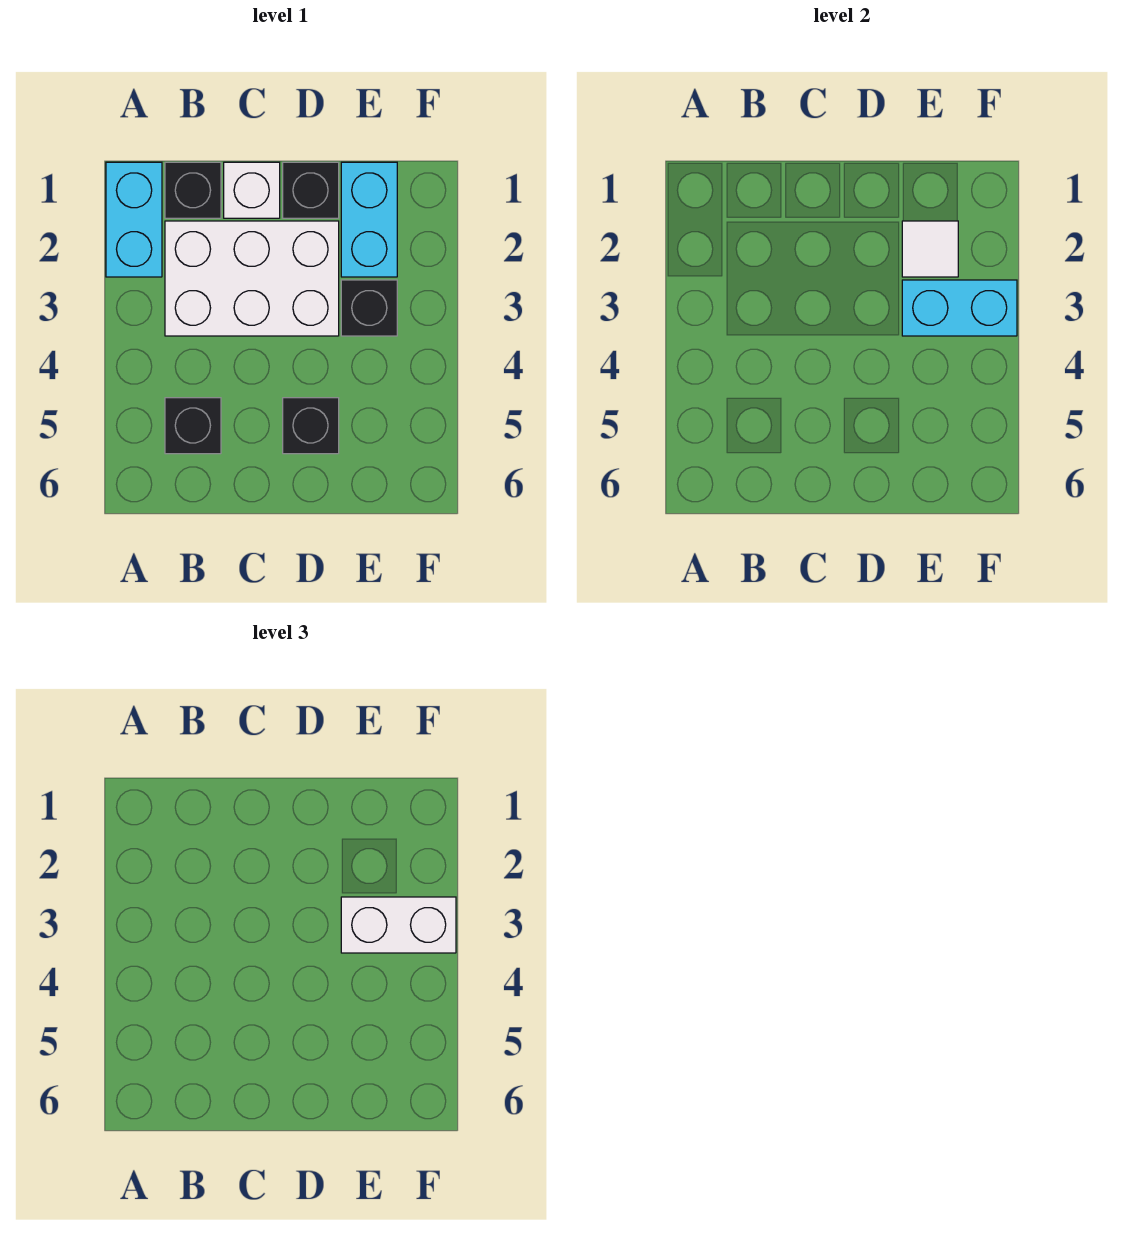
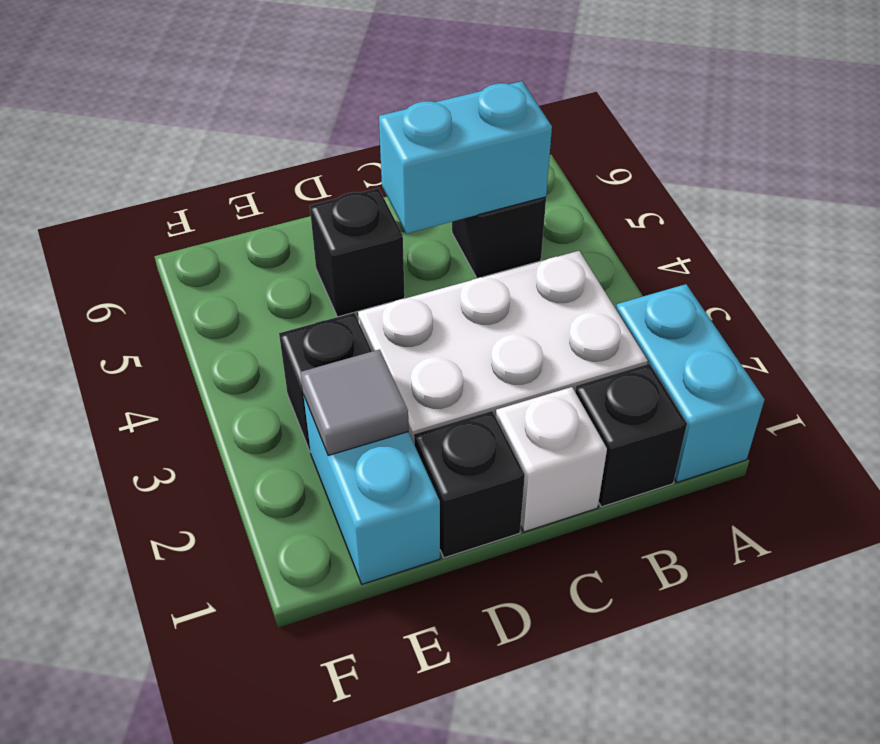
white tile E2 level 2 -> grey tile E2 level 2
cyan brick E3:F3 level 2 -> cyan brick B5:C5 level 2
white brick E3:F3 level 3 -> none

